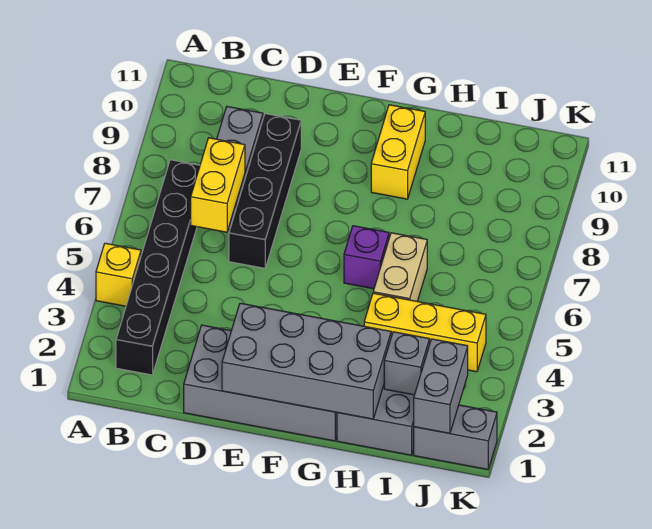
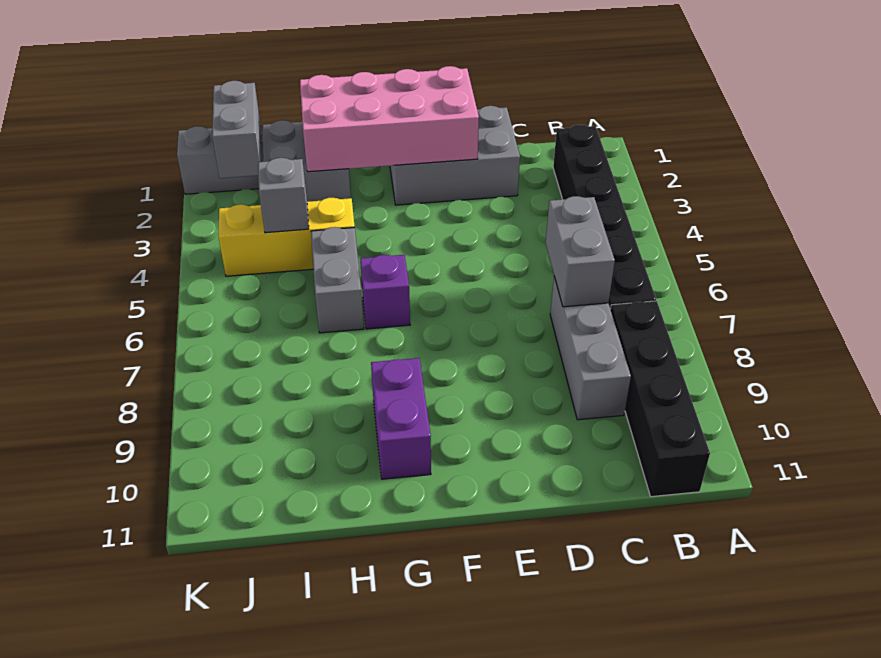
yellow brick A4 level 1 -> none
yellow brick C6:C7 level 2 -> grey brick C6:C7 level 2
grey brick D1:G2 level 1 -> grey brick D1:F2 level 1
black brick D6:D9 level 1 -> black brick B8:B11 level 1
grey brick E1:H2 level 2 -> pink brick E1:H2 level 2
yellow brick G9:G10 level 1 -> purple brick G9:G10 level 1
tan brick H5:H6 level 1 -> grey brick H5:H6 level 1
grey brick I2 level 2 -> grey brick I4 level 2

